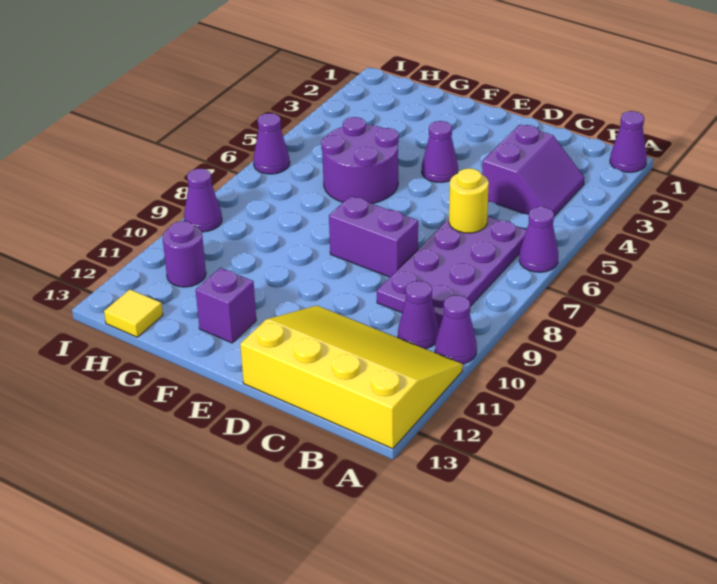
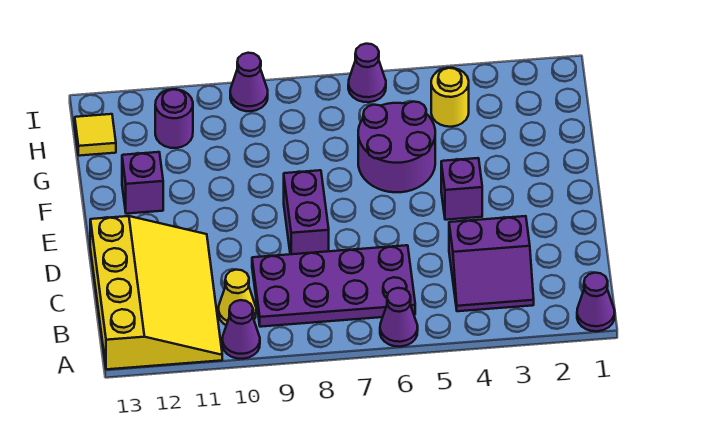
purple cone B10 level 1 -> yellow cone B10 level 1
yellow round brick C6 level 2 -> yellow round brick H4 level 1
purple cone E4 level 1 -> purple brick E4 level 1

